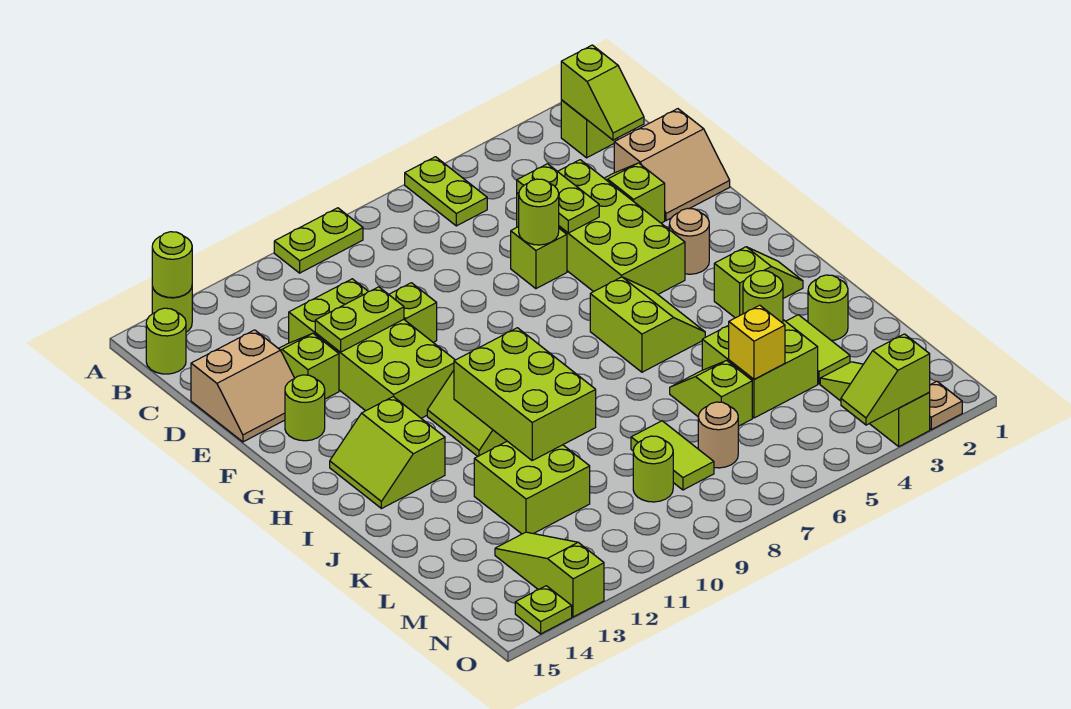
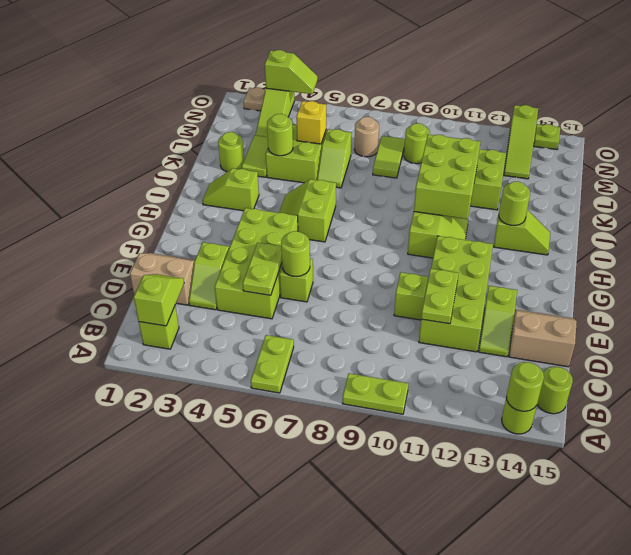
lime plate E11:E12 level 2 -> lime plate D11:E11 level 2
lime round brick F14 level 1 -> lime round brick I13 level 2
tan round brick G3 level 1 -> none
lime slope H13:I14 level 1 top 13 -> lime slope I13:I14 level 1 top 13

